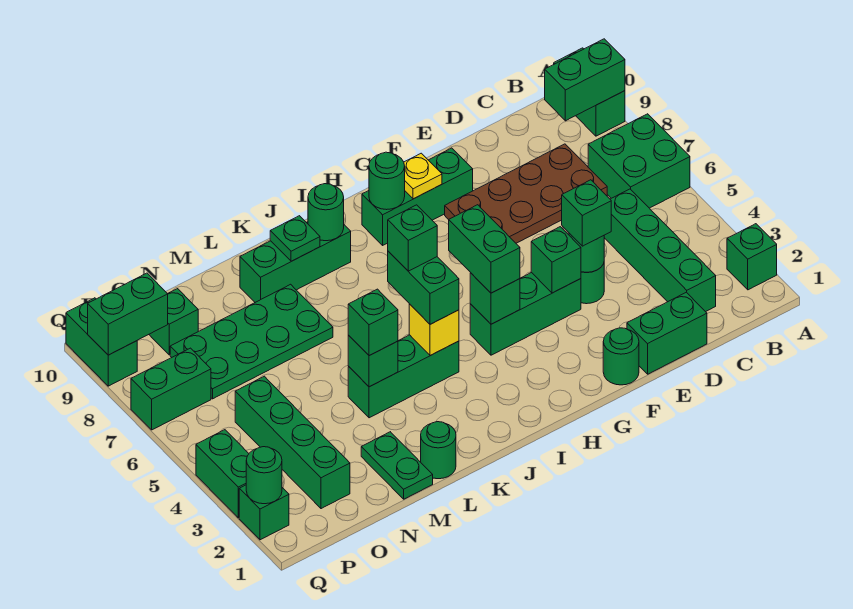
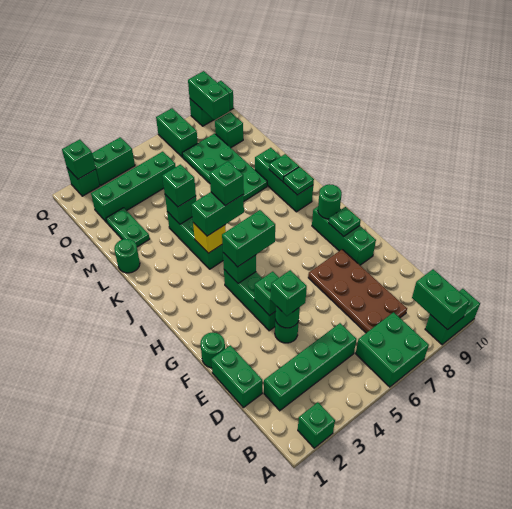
yellow plate G9 level 2 -> green plate G9 level 2
green round brick J9 level 2 -> green plate J9 level 2
green plate M1:M2 level 1 -> green plate M2:N2 level 1
green round brick Q2 level 2 -> green brick Q2 level 2

